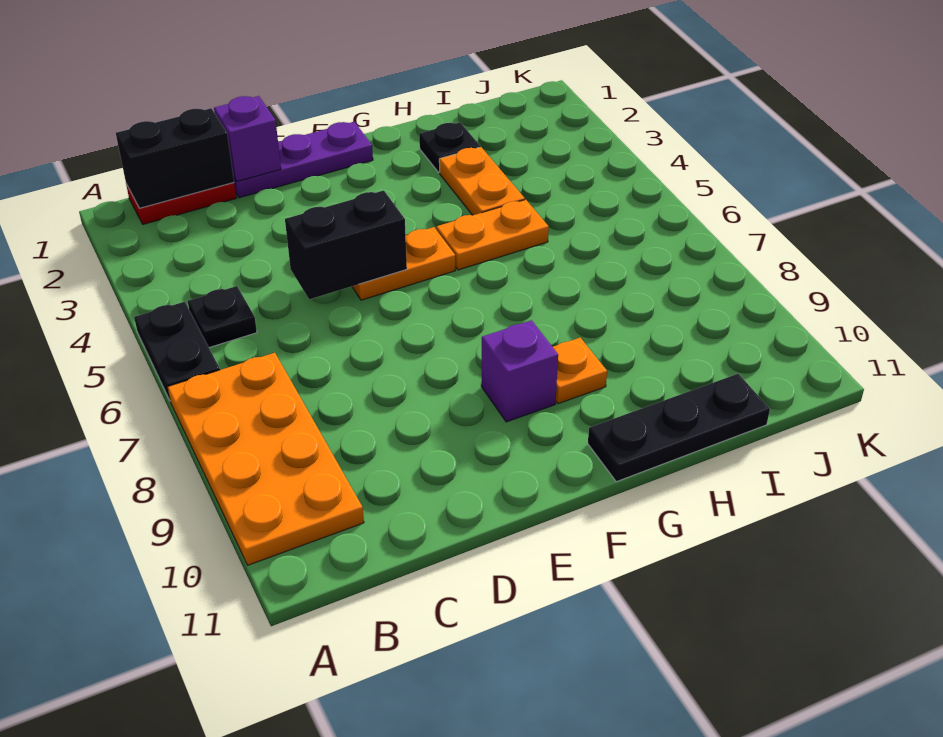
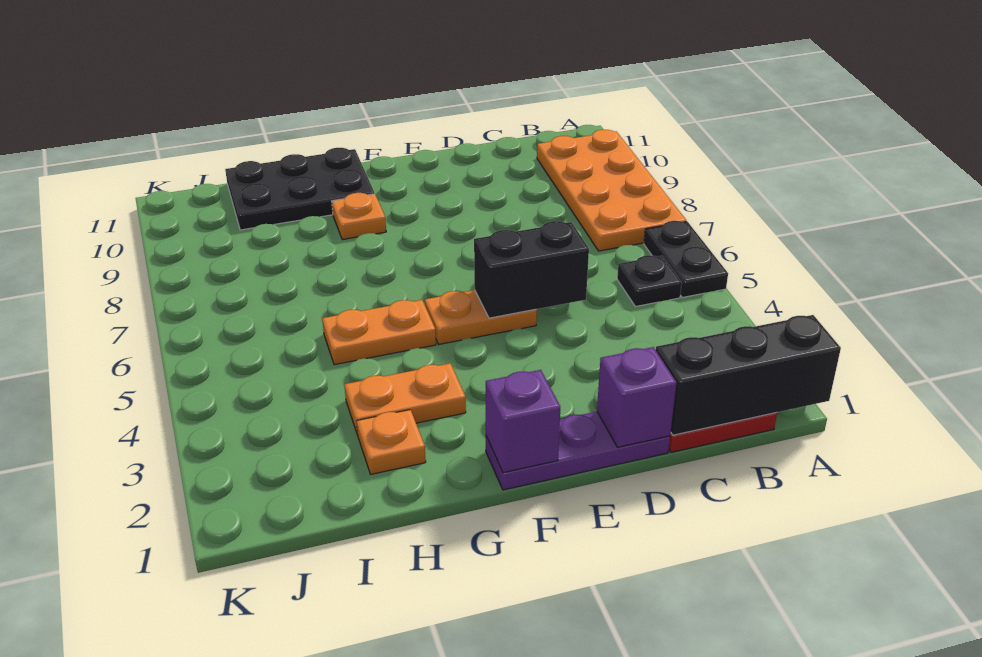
black brick B1:C1 level 2 -> black brick A1:C1 level 2
purple brick F9 level 1 -> purple brick F1 level 2
black plate G11:I11 level 1 -> black plate G10:I11 level 1
black plate H2 level 1 -> orange plate H2 level 1
orange plate H3:H4 level 1 -> orange plate G3:H3 level 1

